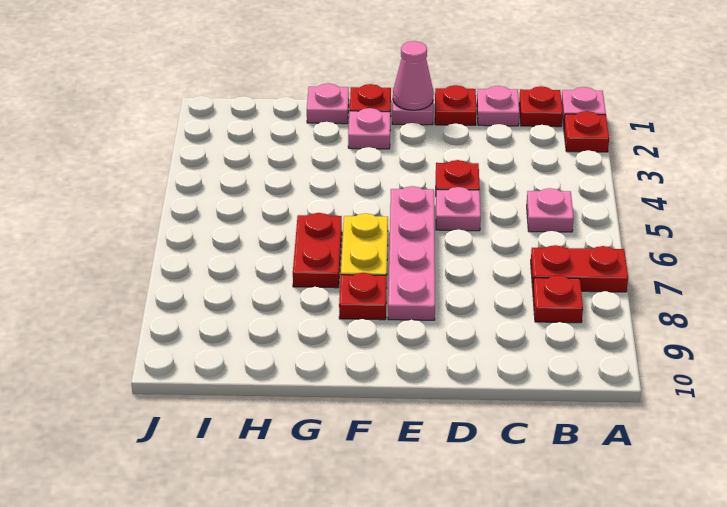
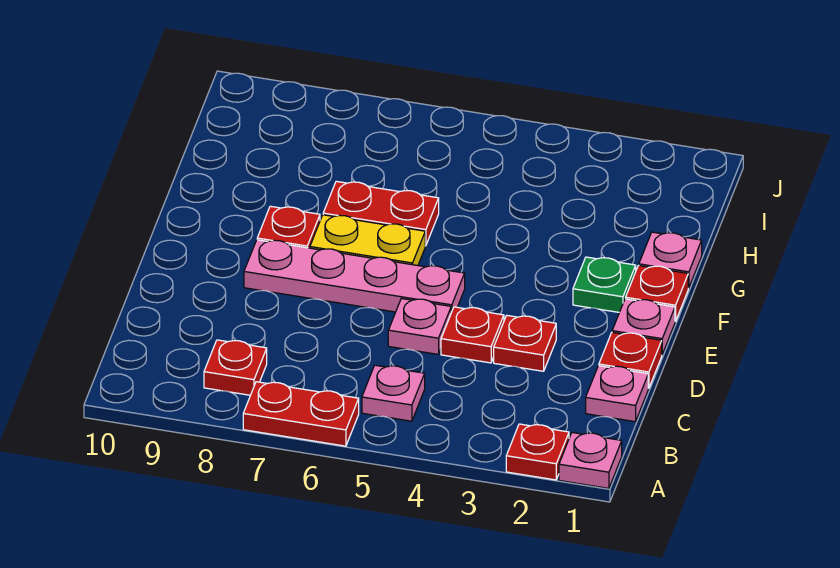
red plate A7:B7 level 1 -> red plate A6:A7 level 1
red plate B1 level 1 -> red plate D3 level 1
pink cone E1 level 2 -> none
pink plate F2 level 1 -> green plate F2 level 1

